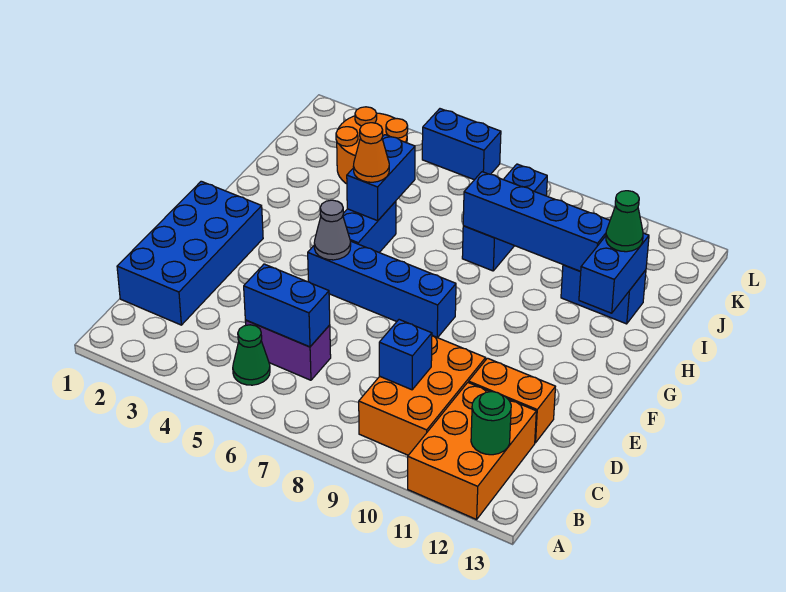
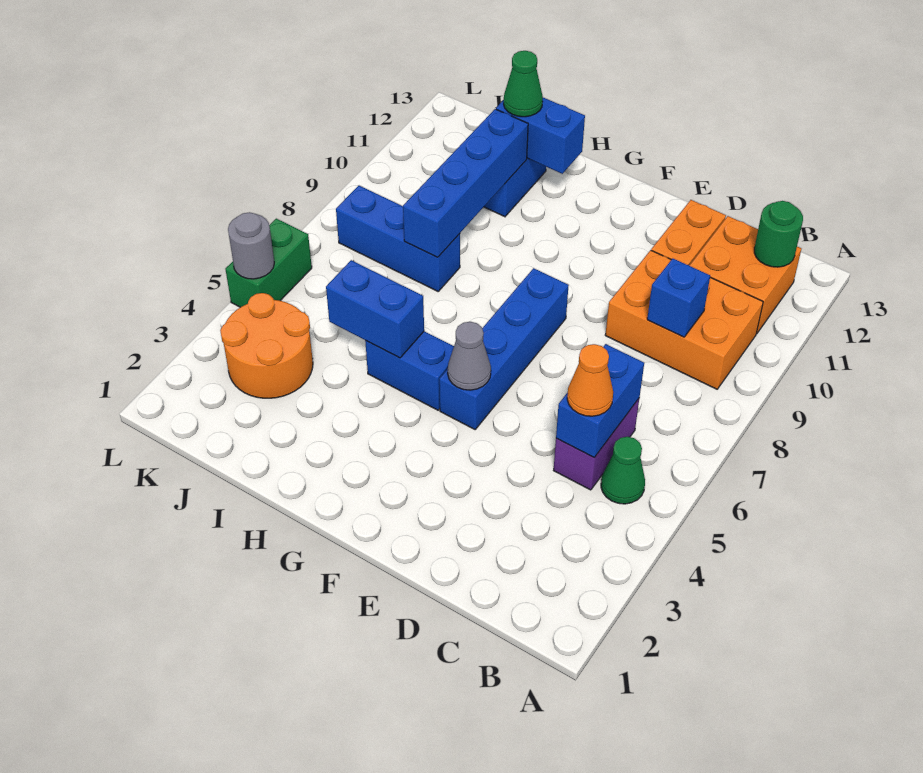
orange brick A11:C12 level 1 -> orange brick B11:C12 level 1
blue brick C1:F2 level 1 -> none
orange cone H5 level 3 -> orange cone C5 level 3
blue brick L5:L6 level 1 -> green brick L5:L6 level 1
none -> grey round brick L5 level 2

